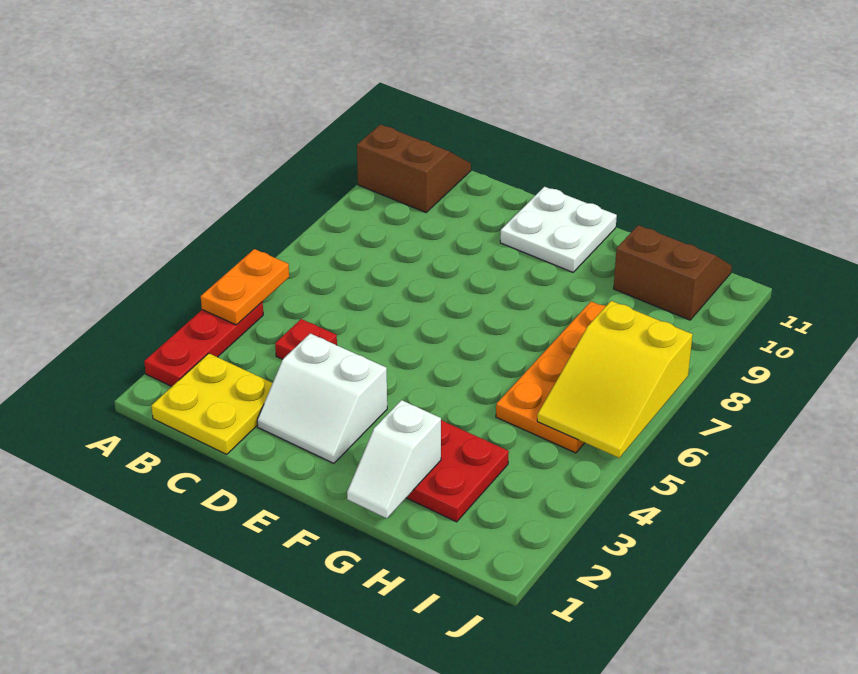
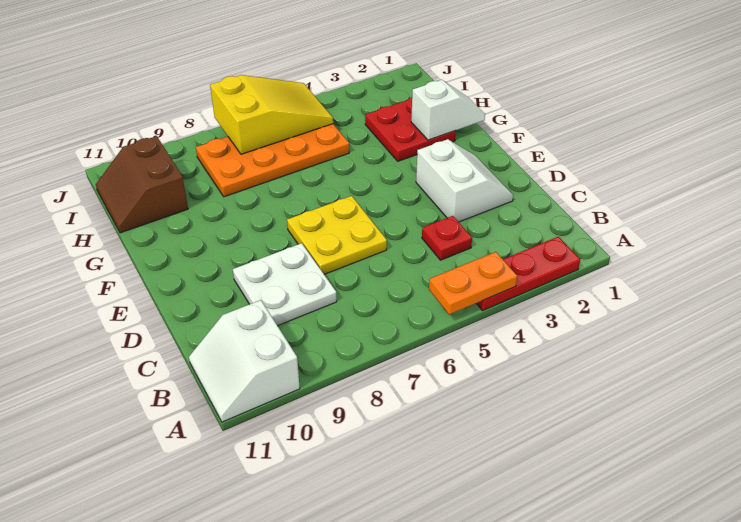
brown slope A10:B11 level 1 top 10 -> white slope A10:B11 level 1 top 10
yellow plate B1:C2 level 1 -> yellow plate D6:E7 level 1
white plate E10:F11 level 1 -> white plate C8:D9 level 1

